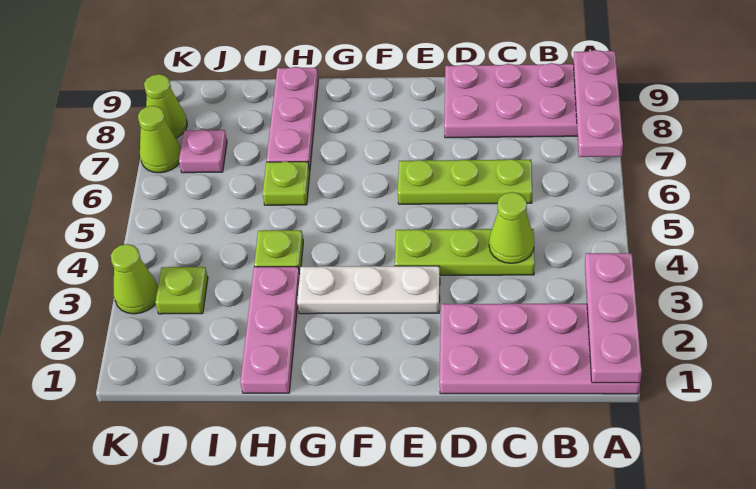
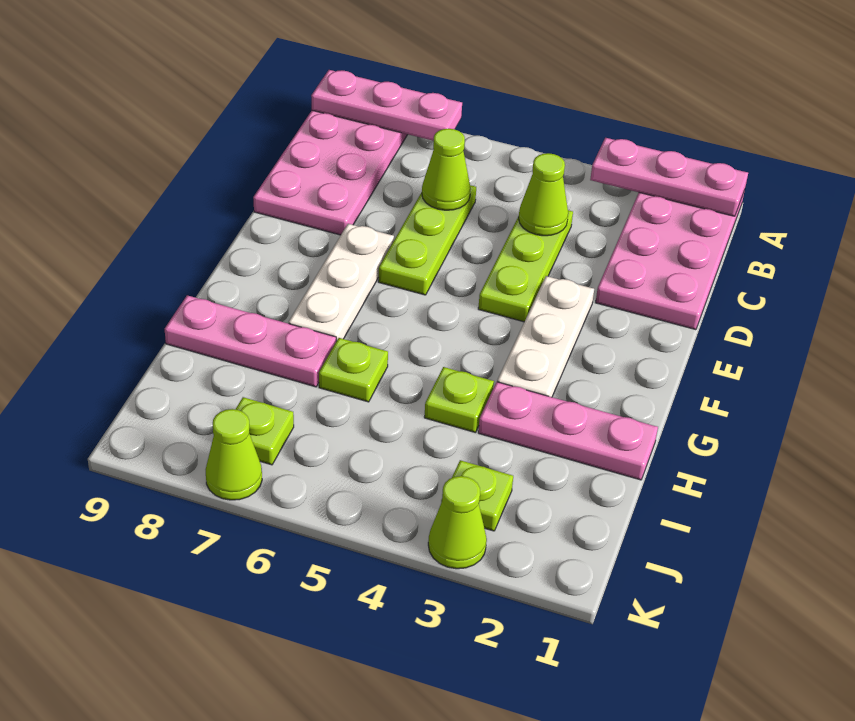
none -> white plate E7:G7 level 1
pink plate J7 level 1 -> lime plate J7 level 1
lime cone K8 level 1 -> lime cone C6 level 2

